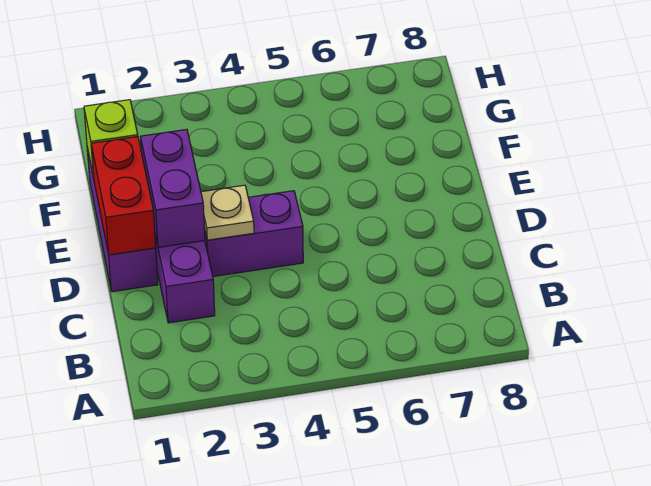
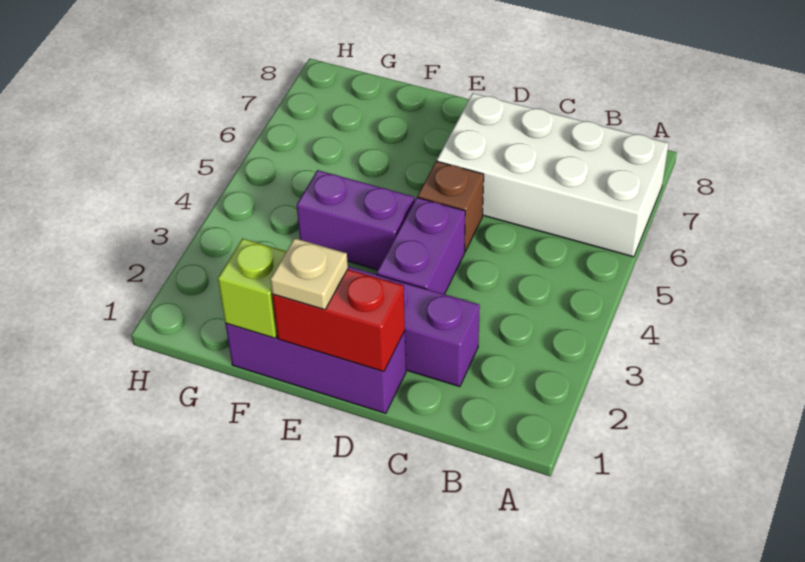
none -> white brick A6:D7 level 1
purple brick D2:E2 level 2 -> purple brick E4:F4 level 1
tan plate D3 level 2 -> tan plate E1 level 3
none -> brown brick D5 level 1

